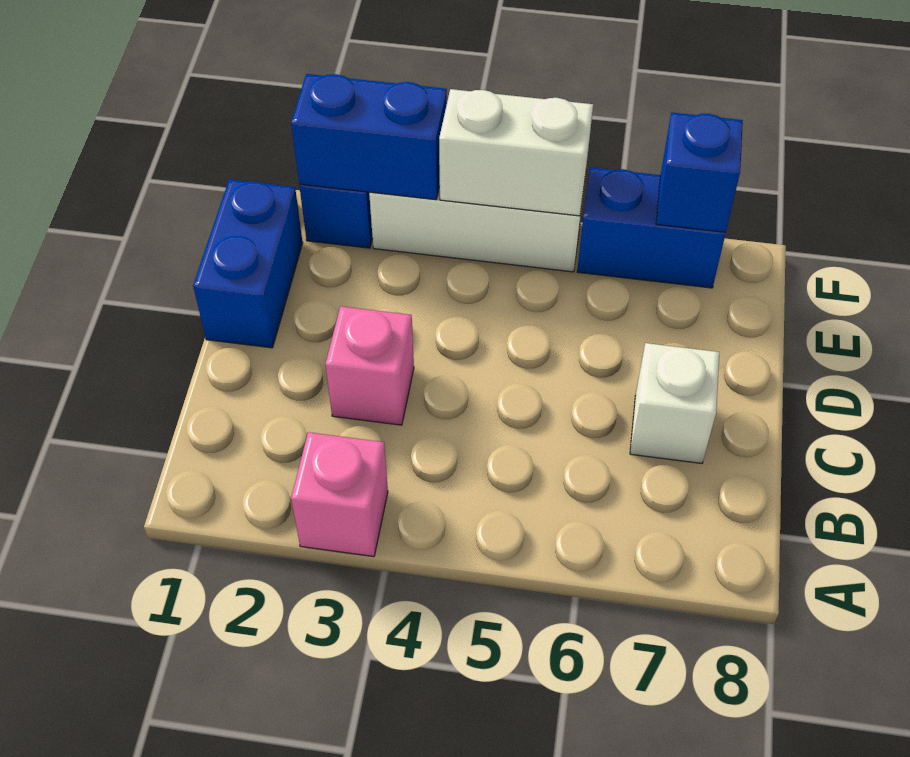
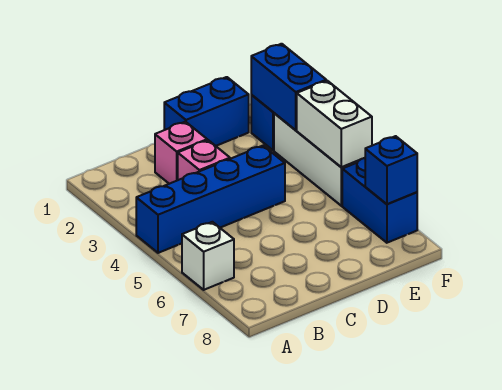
pink brick A3 level 1 -> pink brick C2 level 1
none -> blue brick A4:D4 level 1
white brick C7 level 1 -> white brick A6 level 1

